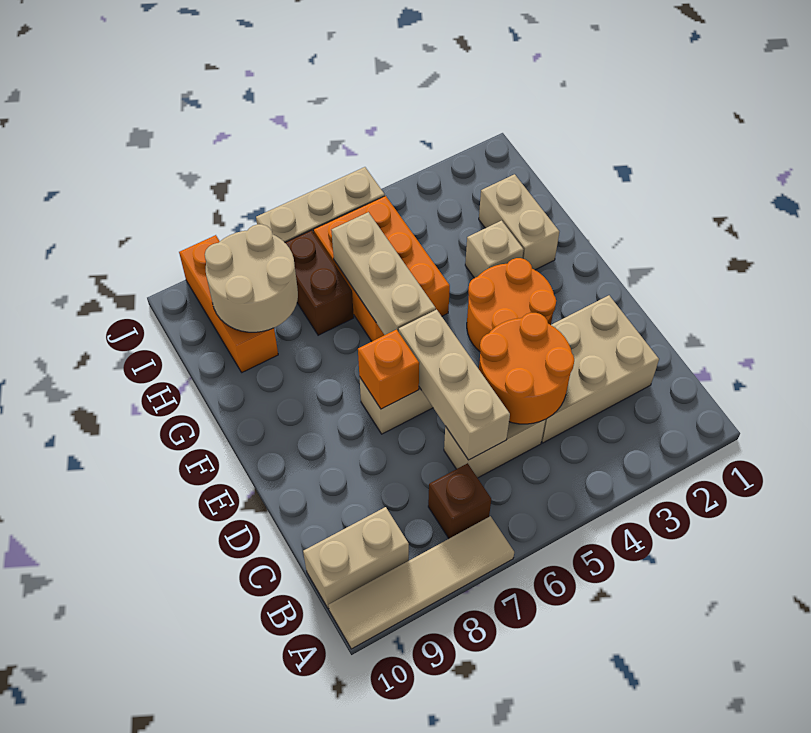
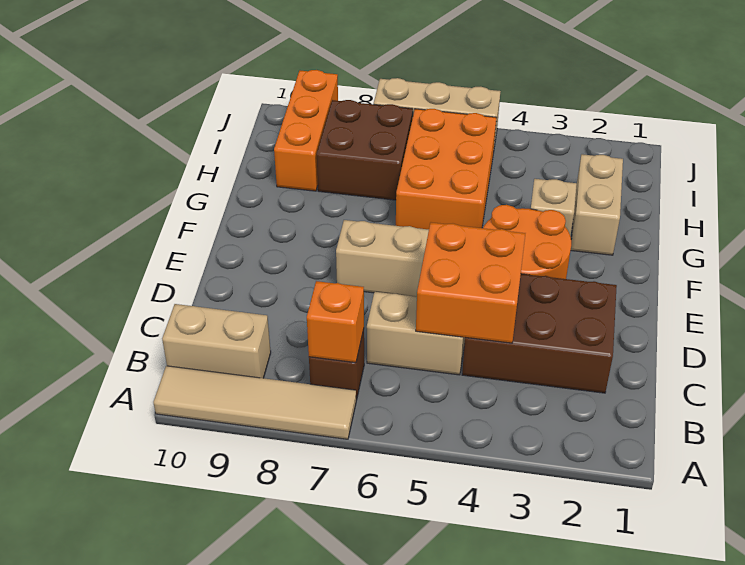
tan brick C2:D4 level 1 -> brown brick C2:D4 level 1
orange round brick C4:D5 level 2 -> orange brick C4:D5 level 2
tan brick C6:E6 level 2 -> none
orange brick E7 level 2 -> orange brick B7 level 2
tan brick F6:H6 level 2 -> none
brown brick H7:I7 level 1 -> brown brick H7:I8 level 1
tan round brick H8:I9 level 2 -> none

